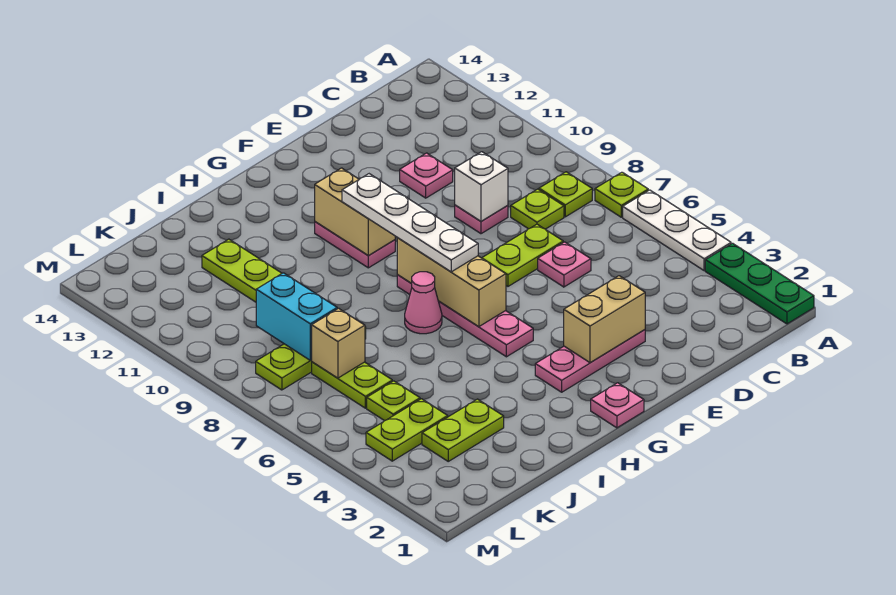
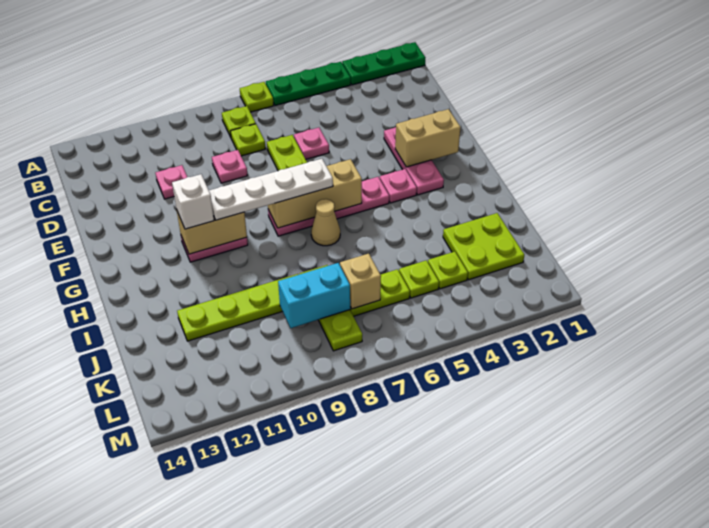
white plate A4:A6 level 1 -> green plate A4:A6 level 1
white brick D9 level 2 -> white brick G11 level 3
tan brick E3:F3 level 2 -> tan brick F2:F3 level 2
pink plate G1 level 1 -> pink plate G4 level 1
pink cone H7 level 1 -> tan cone H7 level 1
lime plate J3:K3 level 1 -> lime plate J2:K3 level 1
lime plate K4:L4 level 1 -> lime plate K4 level 1

